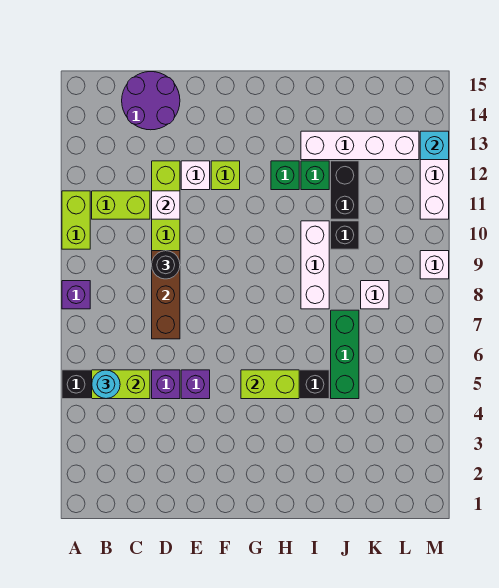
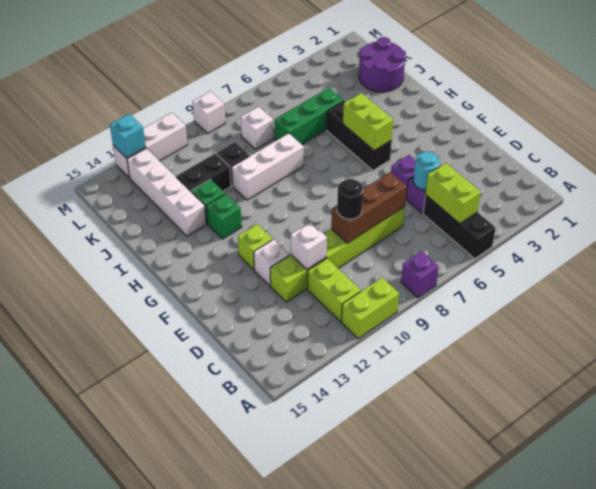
cyan round brick B5 level 3 -> cyan round brick D5 level 2
purple round brick C14:D15 level 1 -> purple round brick J1:K2 level 1

